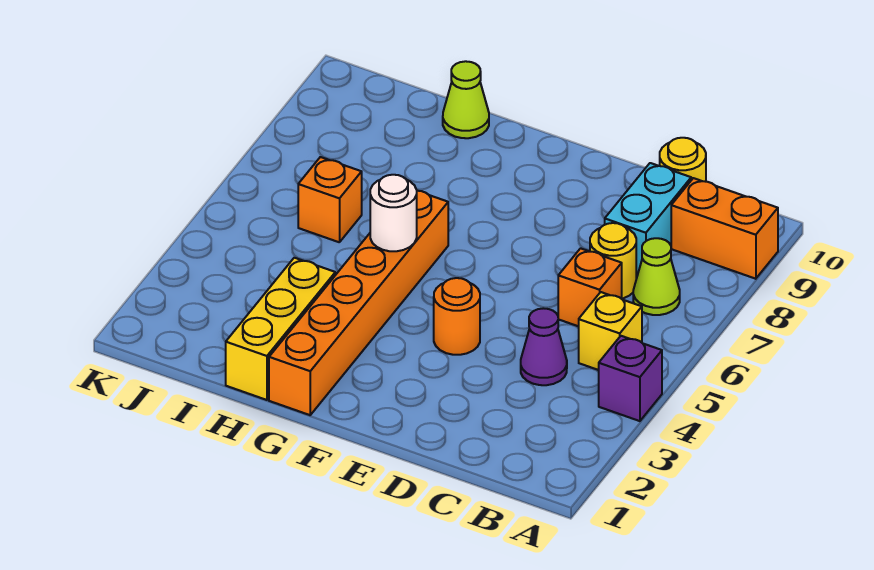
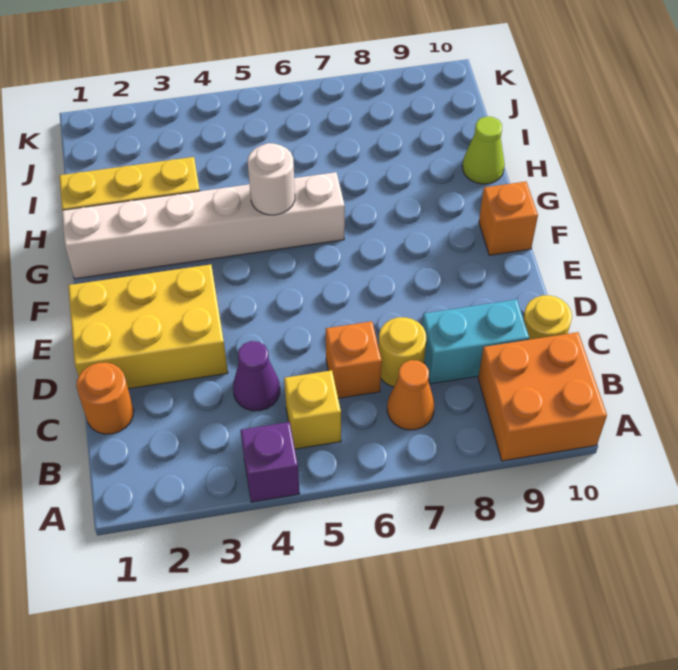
orange brick A9:B9 level 1 -> orange brick A9:B10 level 1
lime cone B7 level 1 -> orange cone B7 level 1
none -> yellow brick D1:E3 level 1
orange round brick E4 level 1 -> orange round brick C1 level 1
orange brick G1:G6 level 1 -> white brick G1:G6 level 1
orange brick I6 level 1 -> orange brick F10 level 1

